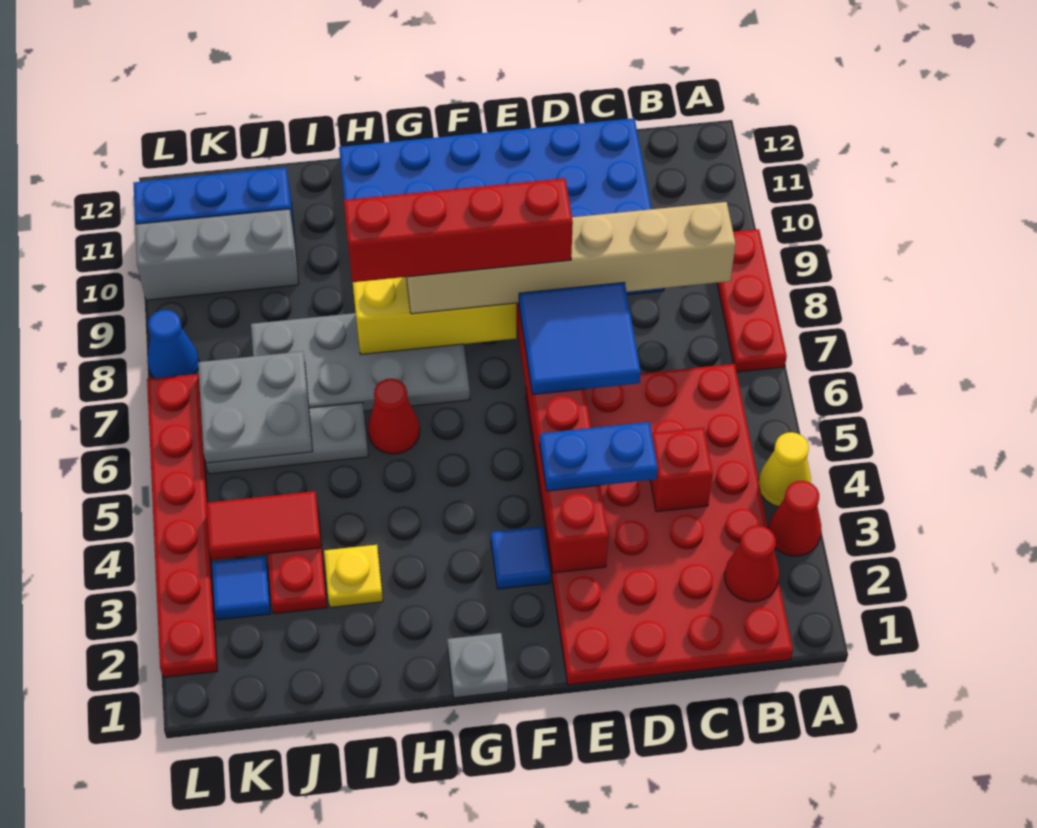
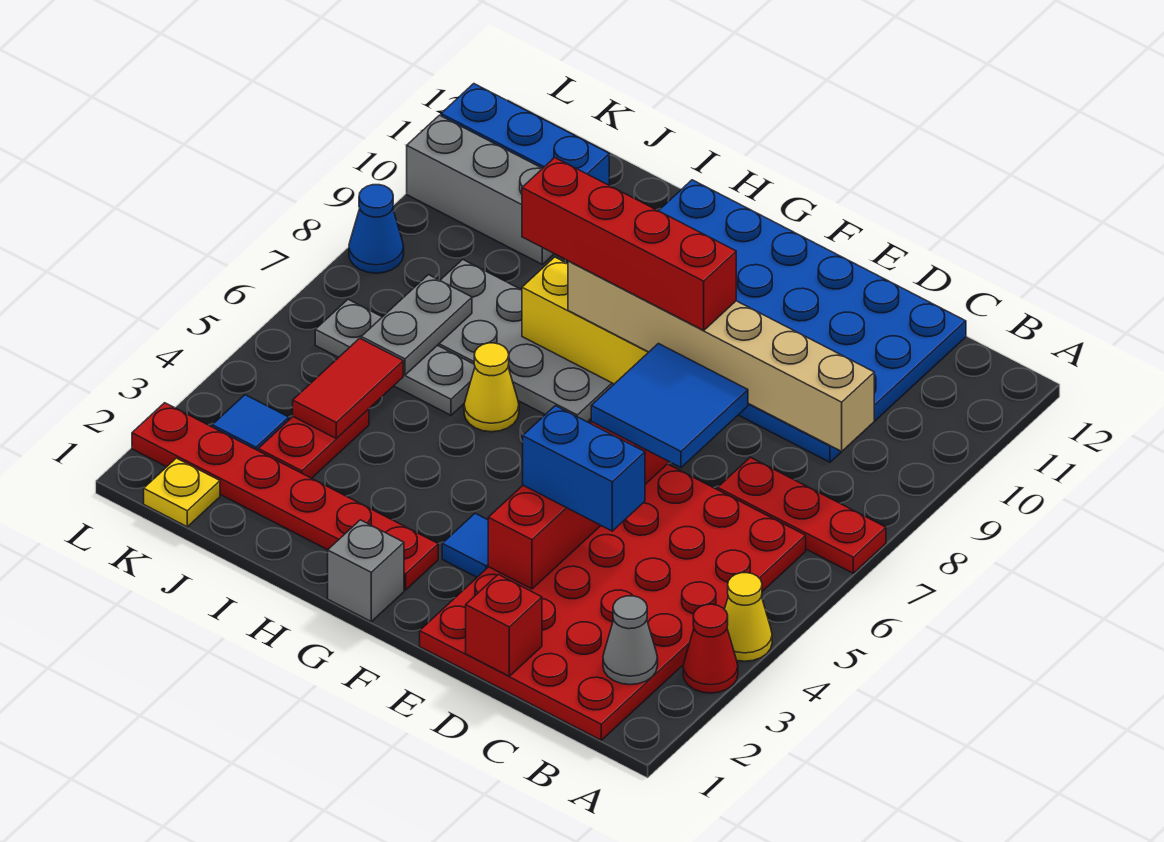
red plate A7:A9 level 1 -> red plate A7:C7 level 1
red cone B2 level 2 -> grey cone B2 level 2
red brick C4 level 2 -> red brick D1 level 2
blue plate D4:E4 level 3 -> blue brick D4:E4 level 3
grey plate G1 level 1 -> grey brick G1 level 1
red cone H6 level 1 -> yellow cone H6 level 1
yellow plate I3 level 1 -> yellow plate K1 level 1
red tile J4:K4 level 2 -> red tile J4:J5 level 2
grey plate J6:K7 level 2 -> grey plate J6:J7 level 2
red plate L2:L7 level 1 -> red plate G2:L2 level 1

